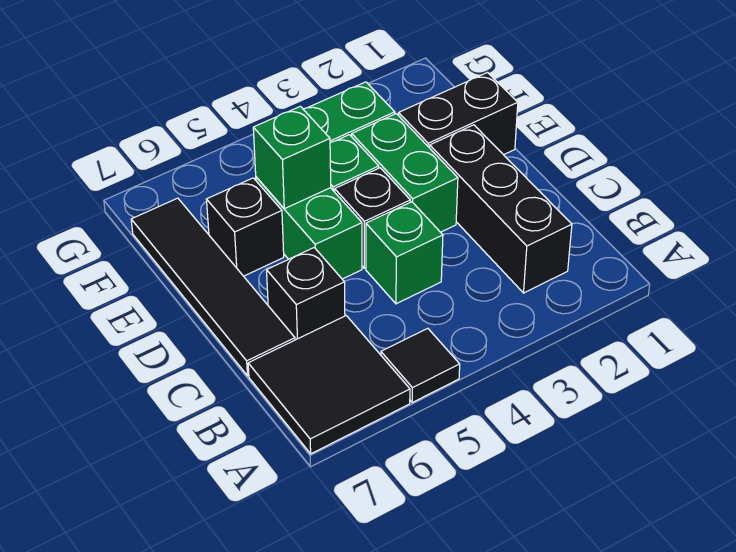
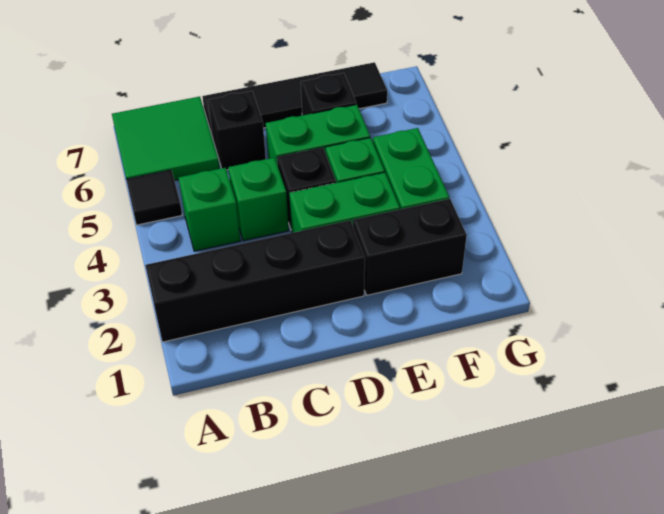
black tile A6:B7 level 1 -> green tile A6:B7 level 1
black brick B2:D2 level 1 -> black brick A2:D2 level 1
black brick E1:E2 level 1 -> black brick E2:F2 level 1
green brick E5 level 2 -> green brick B4 level 1

